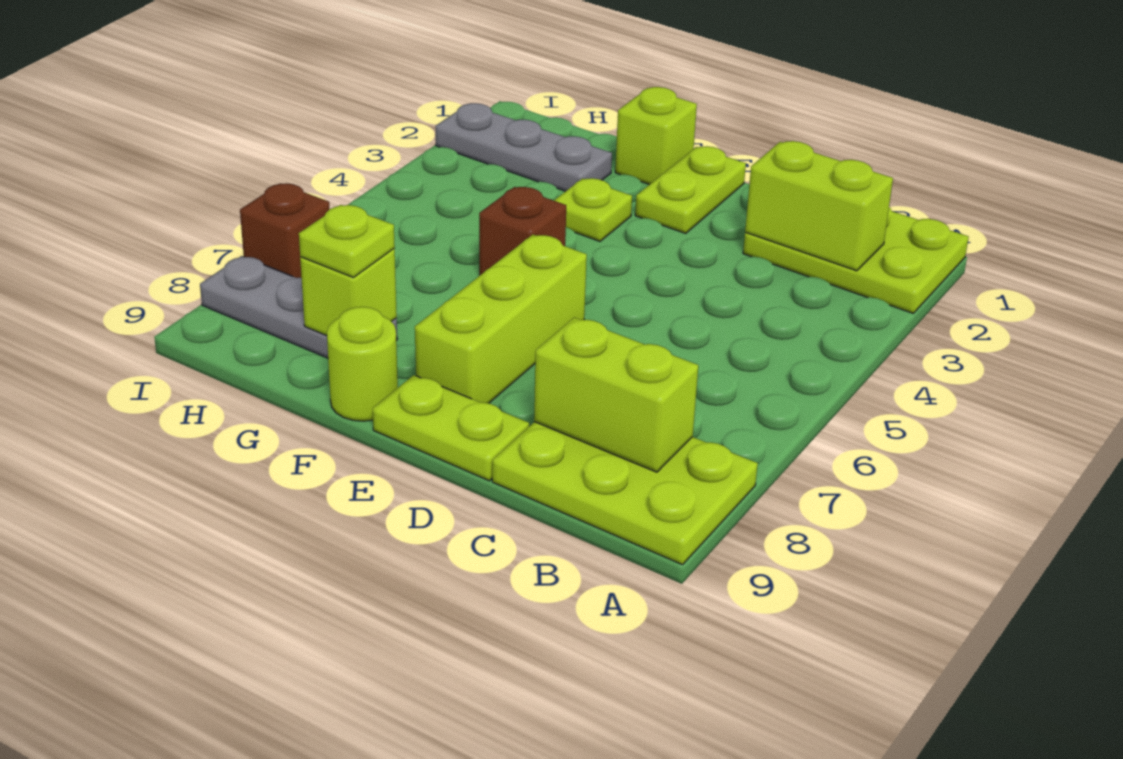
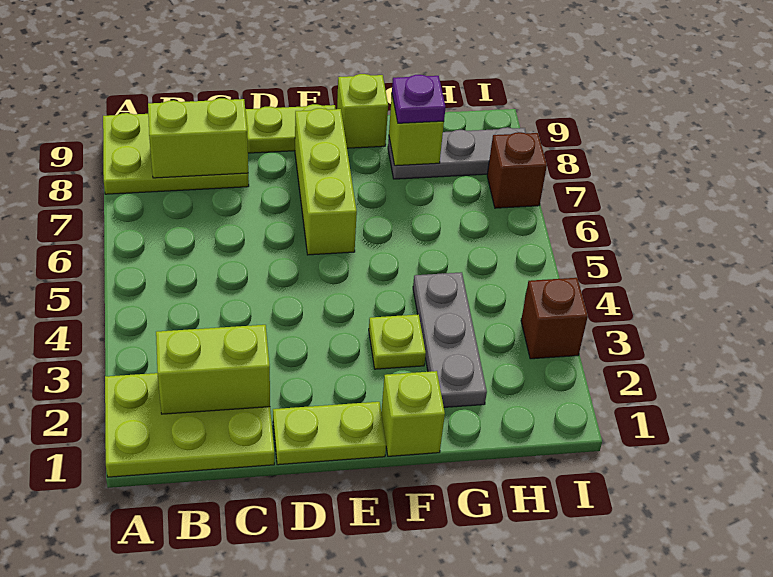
lime plate E1:E2 level 1 -> lime plate D1:E1 level 1
brown brick F5 level 1 -> brown brick I3 level 1
lime round brick F9 level 1 -> lime brick F9 level 1
grey plate G2:I2 level 1 -> grey plate G2:G4 level 1
lime plate G8 level 3 -> purple plate G8 level 3

